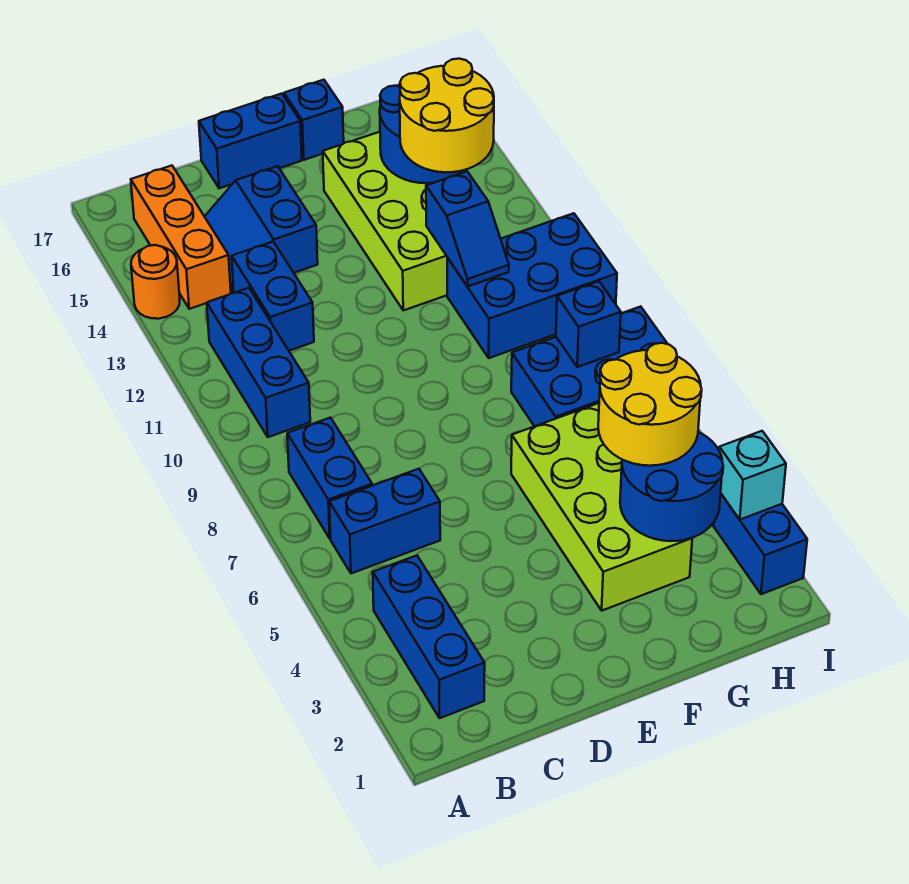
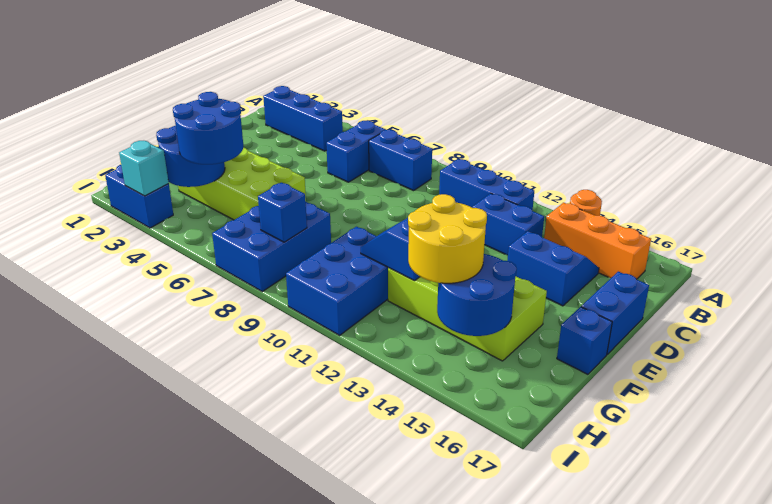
yellow round brick G4:H5 level 3 -> blue round brick G4:H5 level 3

